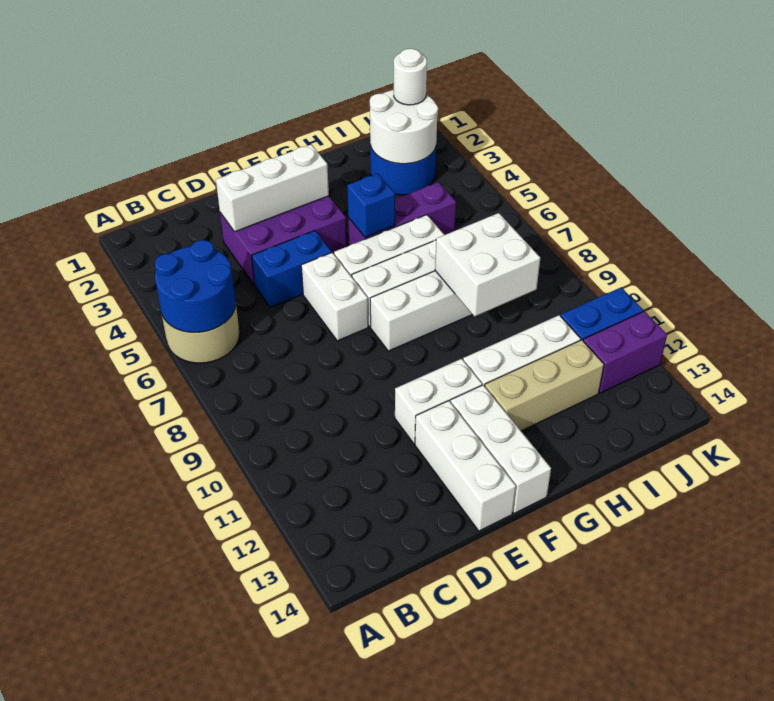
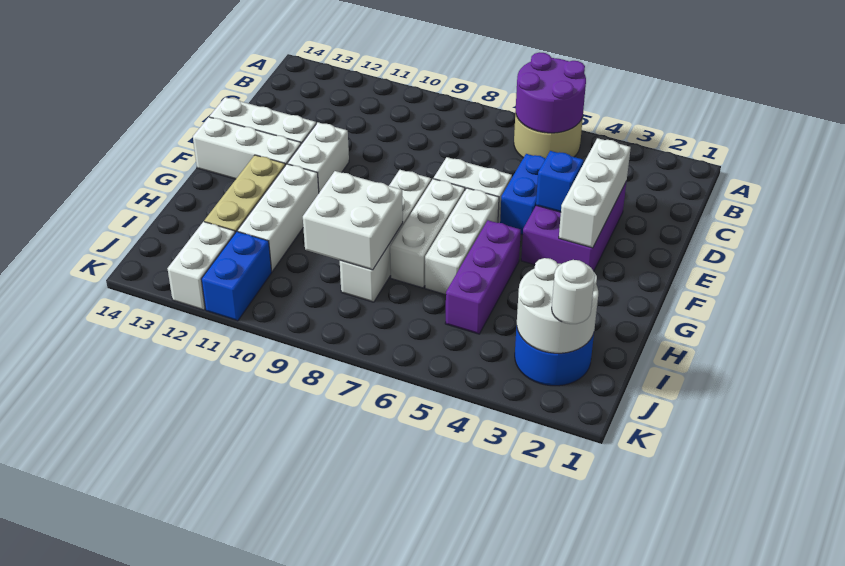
blue round brick A5:B6 level 2 -> purple round brick A5:B6 level 2
blue brick G5 level 2 -> blue brick E4 level 2
purple brick J12:K12 level 1 -> white brick J12:K12 level 1

